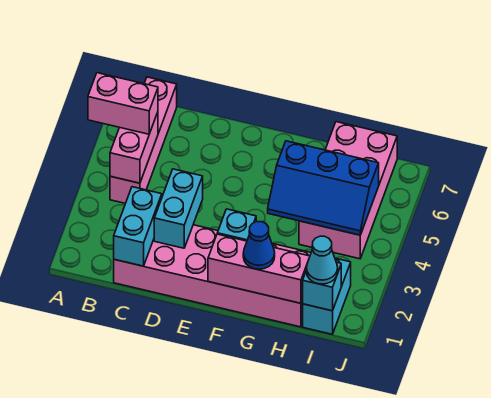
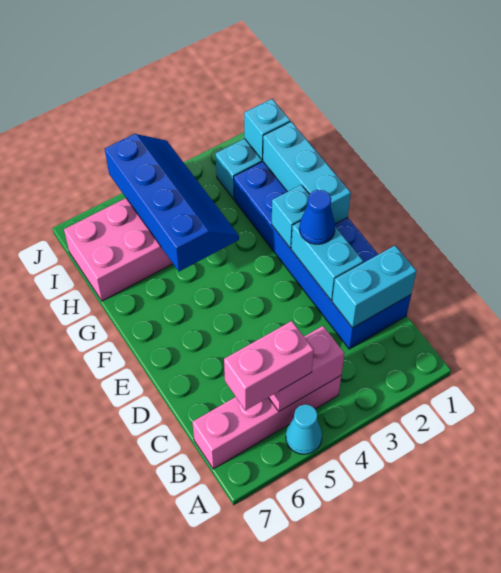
pink brick A5:B5 level 3 -> pink brick B5:B6 level 3
pink brick C1:H2 level 1 -> blue brick C1:H2 level 1
cyan brick D2:D3 level 2 -> cyan brick D2:E2 level 2
pink brick F1:H1 level 2 -> cyan brick F1:H1 level 2
blue cone G1 level 3 -> blue cone E2 level 3
blue slope G4:I5 level 2 top 5 -> blue slope G4:J5 level 2 top 5
cyan cone I1 level 3 -> cyan cone A5 level 1

